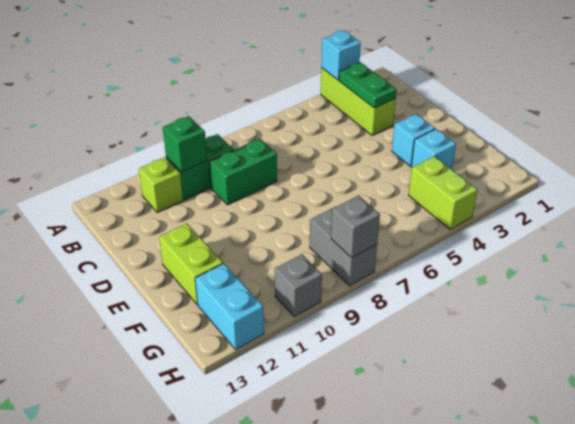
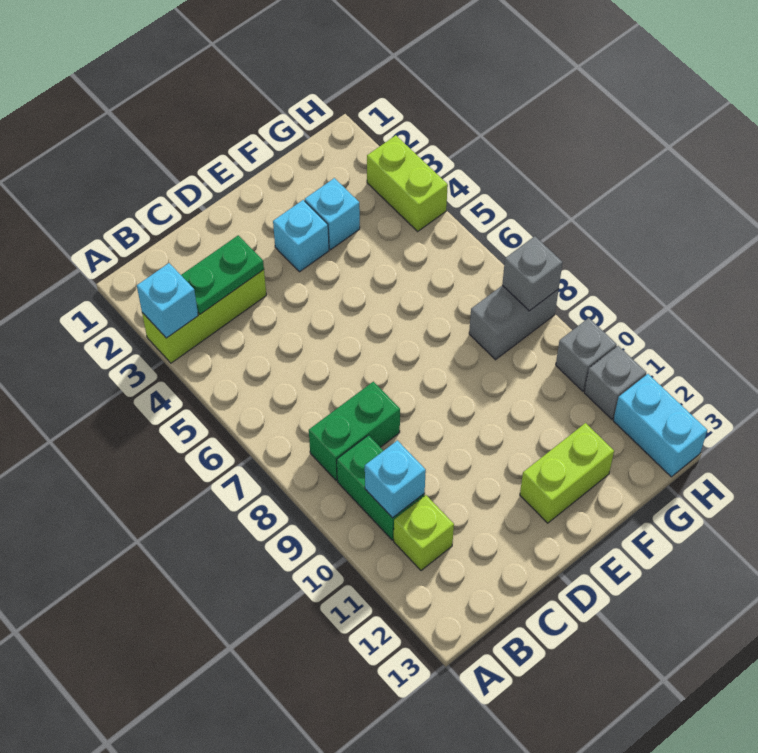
green brick B10 level 2 -> cyan brick B10 level 2
green brick C8:C9 level 1 -> green brick B8:C8 level 1
lime brick G4:H4 level 1 -> lime brick H3:H4 level 1
cyan brick G12:H12 level 1 -> cyan brick H12:H13 level 1
none -> grey brick H11 level 1

